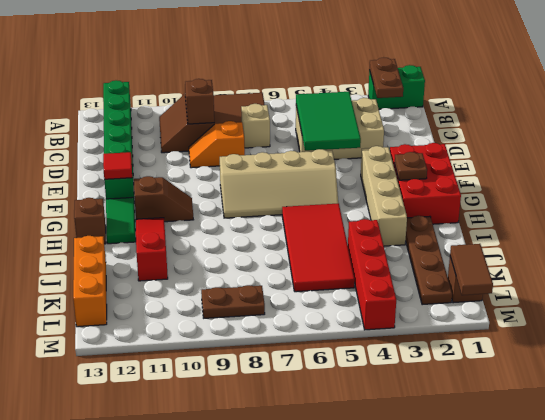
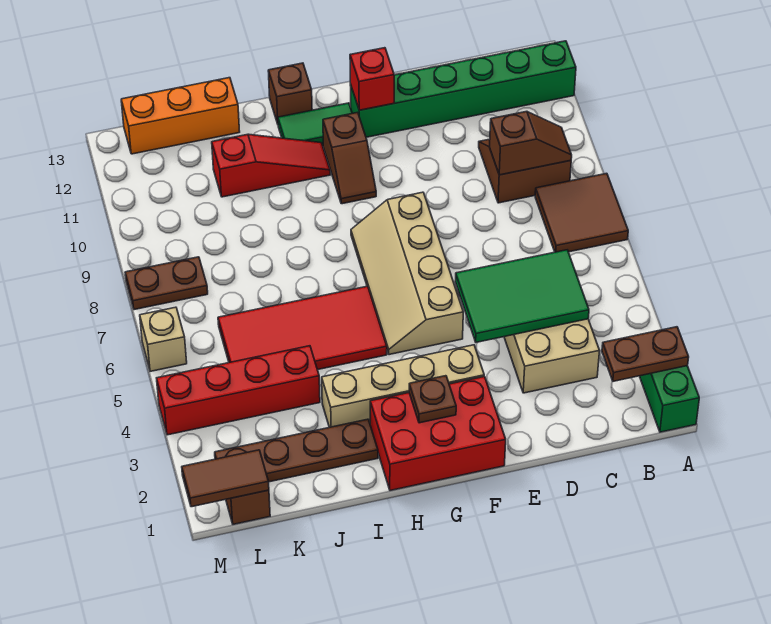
tan brick C7 level 1 -> tan brick M6 level 1
orange slope D8:D9 level 1 top 8 -> none
red tile F12 level 2 -> red brick F12 level 2
brown plate L8:L9 level 1 -> brown plate L8:M8 level 1

